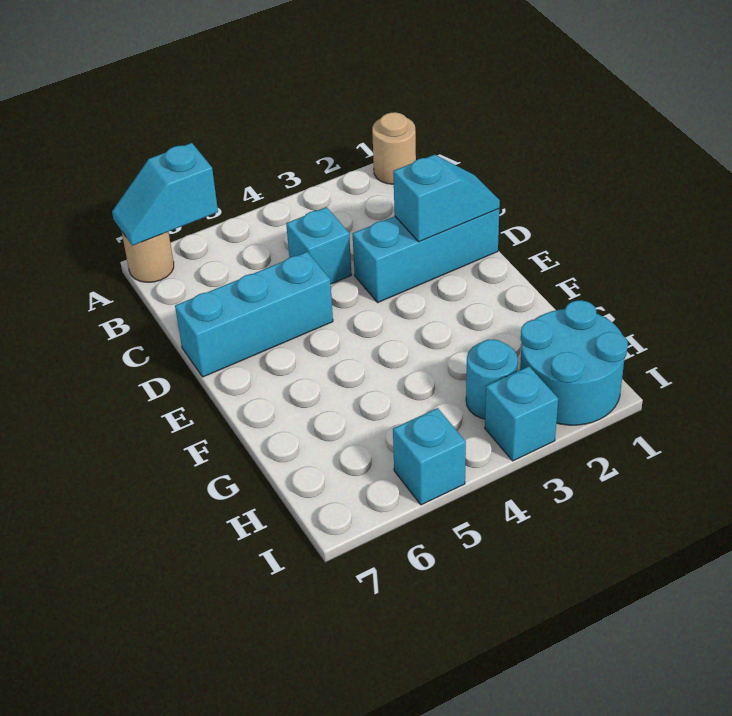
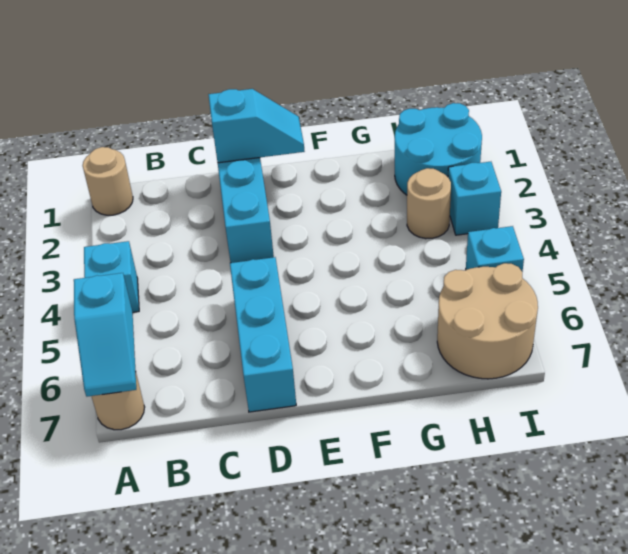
cyan brick C4 level 1 -> cyan brick A4 level 1
cyan slope D1:D2 level 2 top 2 -> cyan slope D1:E1 level 2 top D
cyan round brick H3 level 1 -> tan round brick H3 level 1
none -> tan round brick H6:I7 level 1

